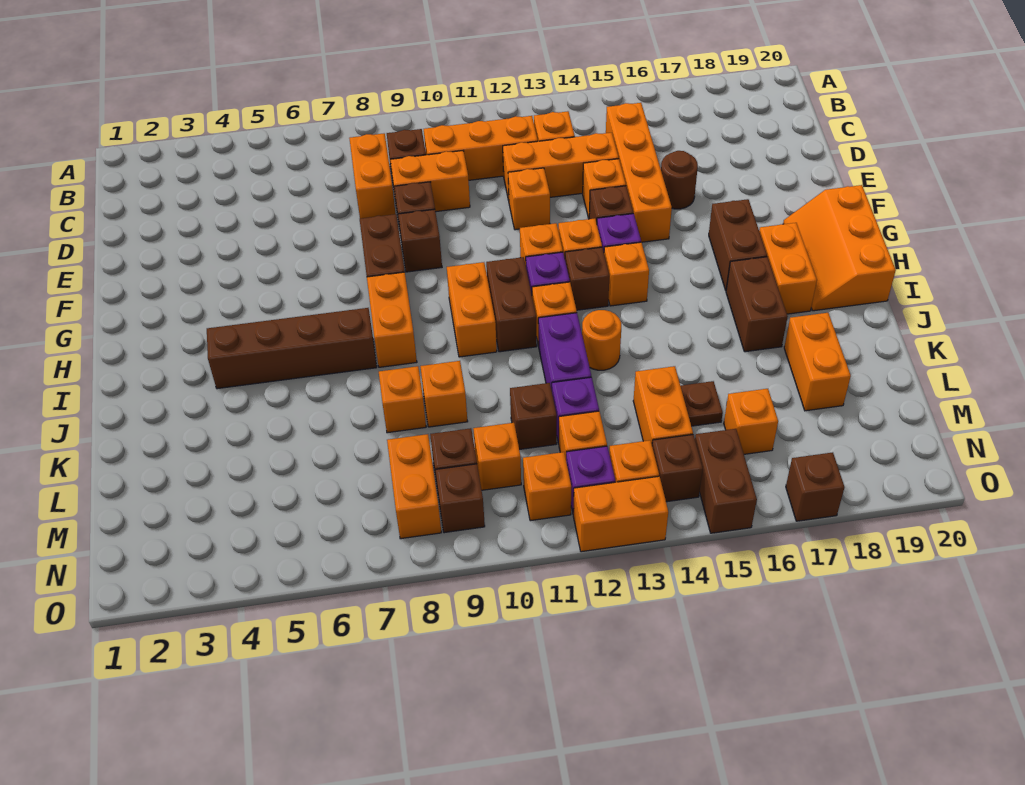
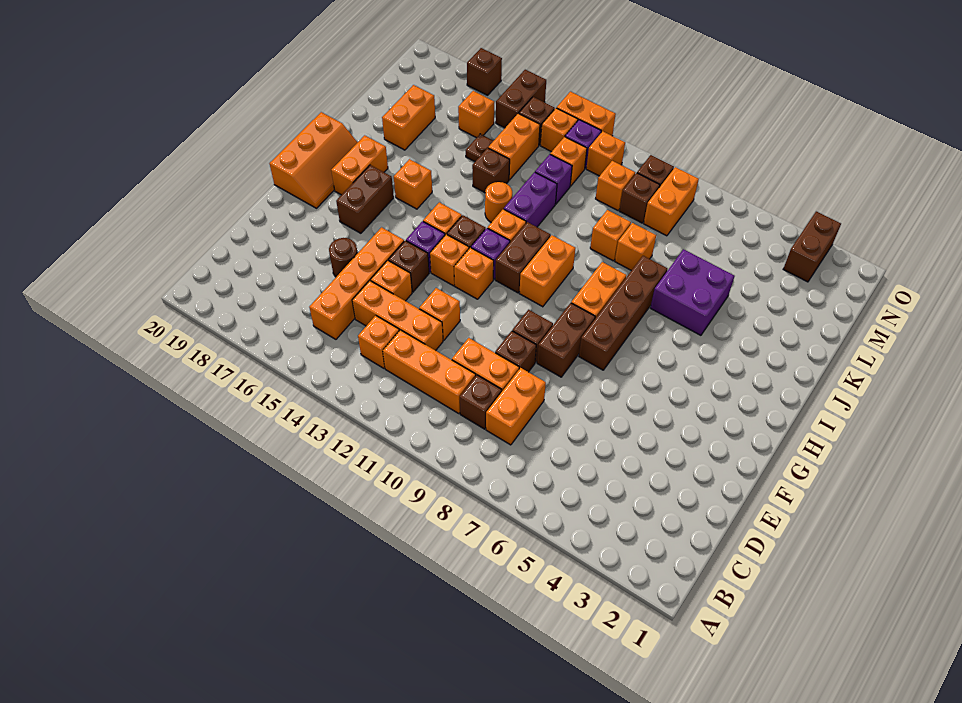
brown brick I4:I7 level 1 -> brown brick G7:J7 level 1
none -> orange brick I16 level 1
brown brick I17:J17 level 1 -> brown brick N3:O3 level 1
none -> purple brick J5:K6 level 1
brown brick L11 level 1 -> brown brick K14 level 1

